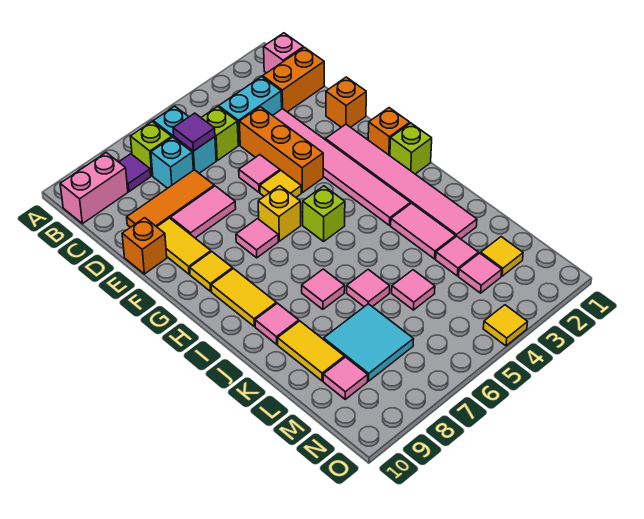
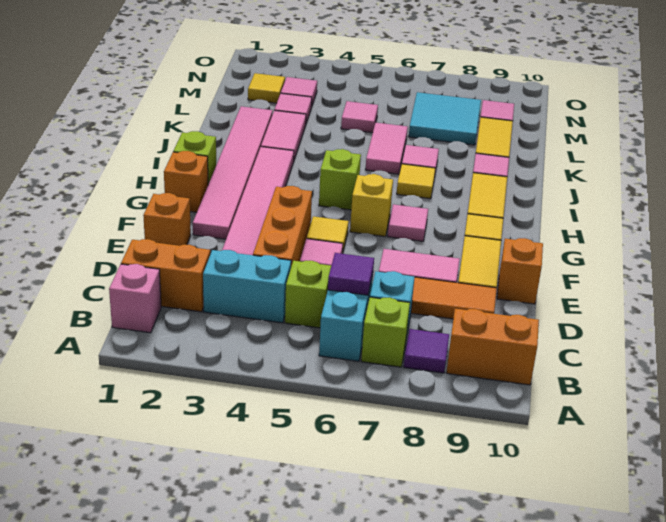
pink brick B9:B10 level 1 -> orange brick B9:B10 level 1
pink tile K6 level 1 -> pink tile J6:K6 level 1
yellow tile O4 level 1 -> yellow tile I7 level 1

